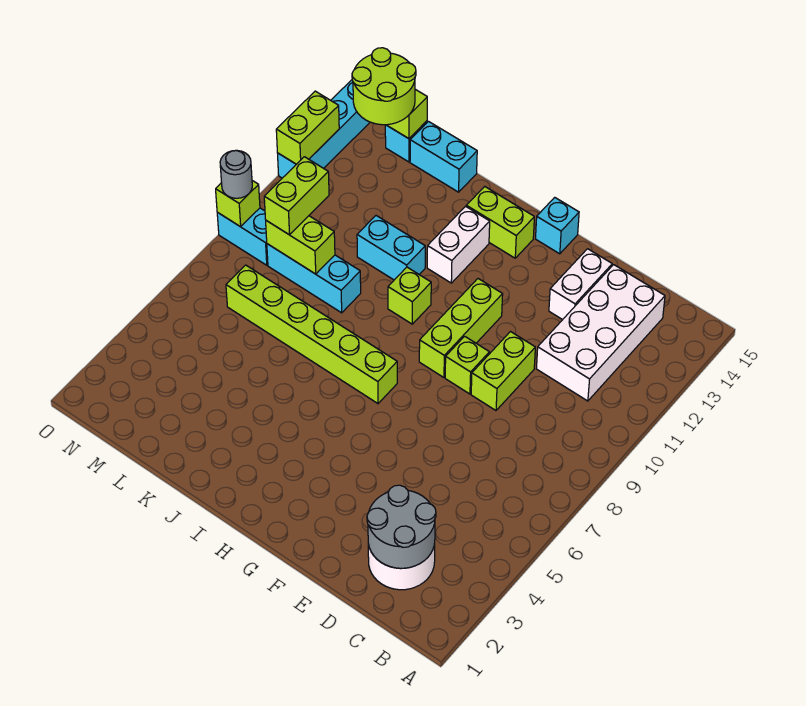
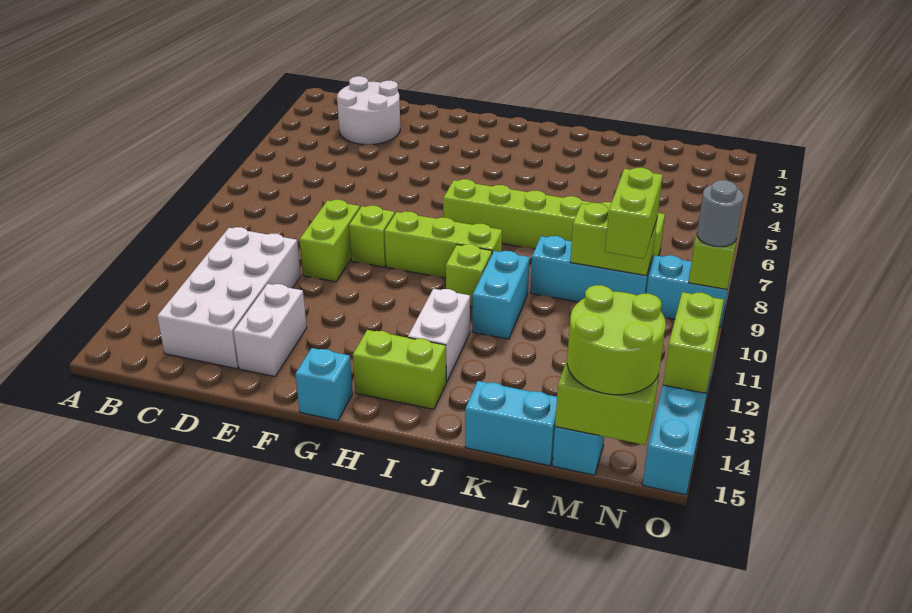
grey round brick C2:D3 level 2 -> none
lime brick G9:G11 level 1 -> lime brick G9:I9 level 1
cyan brick J11:K11 level 1 -> cyan brick J10:J11 level 1

